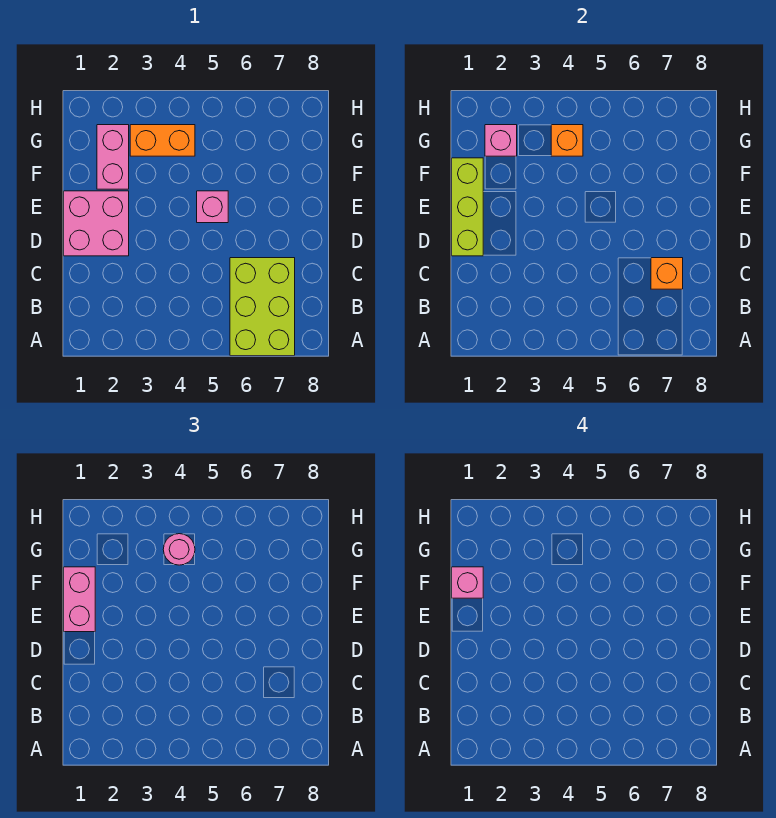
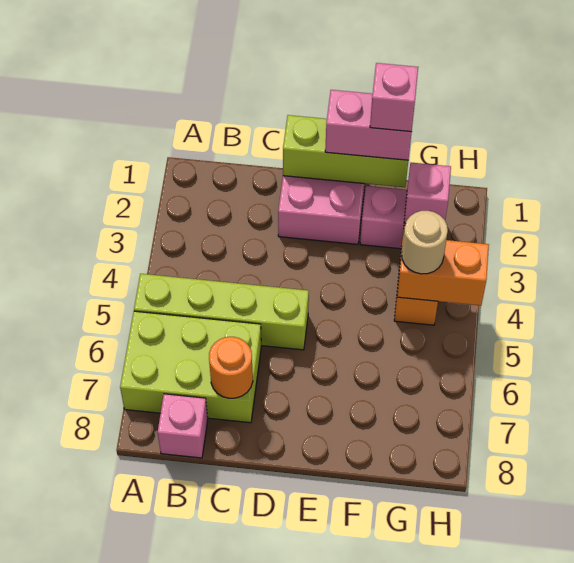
none -> lime brick A5:D5 level 1
orange brick C7 level 2 -> orange round brick C7 level 2
pink brick E5 level 1 -> pink brick B8 level 1
orange brick G4 level 2 -> orange brick G4:H4 level 2
pink round brick G4 level 3 -> tan round brick G4 level 3

